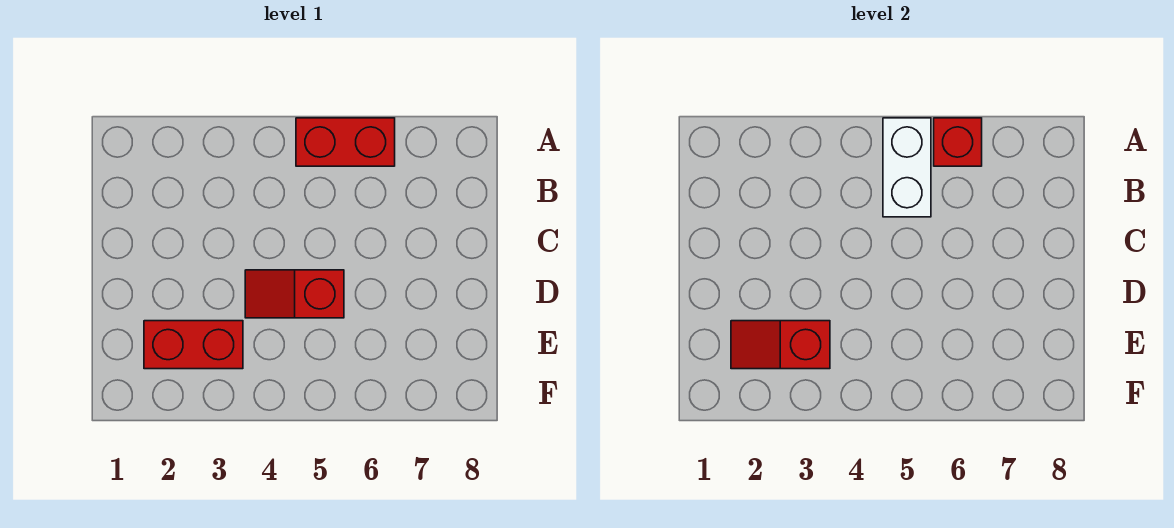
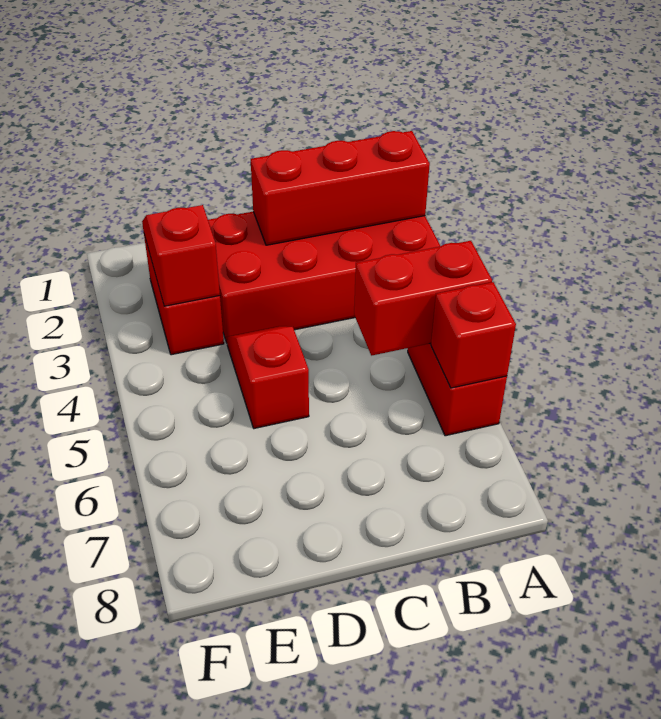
none -> red brick A2:D3 level 1
none -> red brick A2:C2 level 2
white brick A5:B5 level 2 -> red brick A5:B5 level 2

